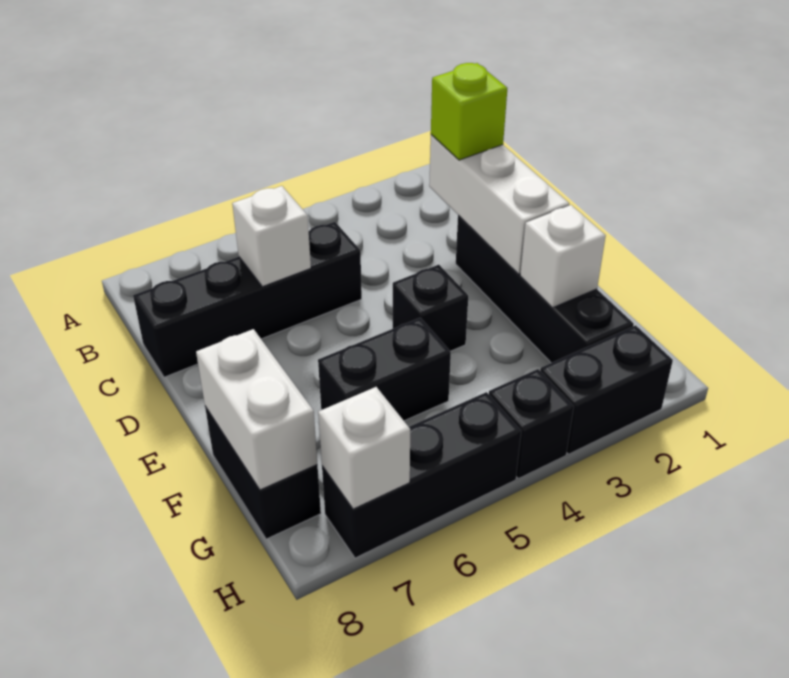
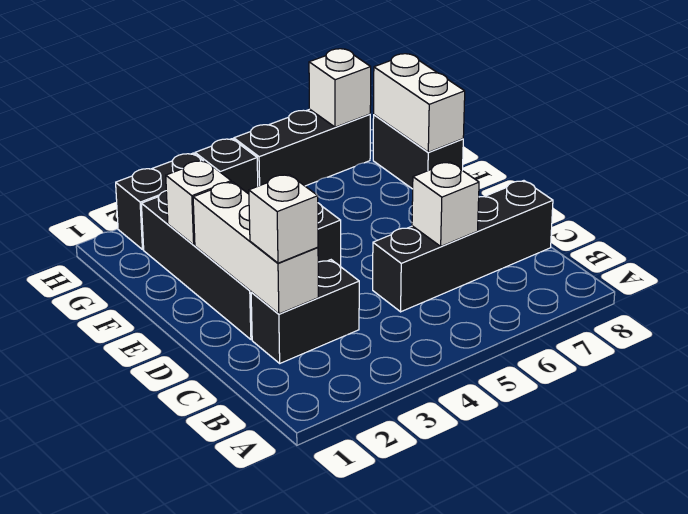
lime brick C2 level 3 -> white brick C2 level 3
black brick F5:F6 level 1 -> black brick C2:C3 level 1

